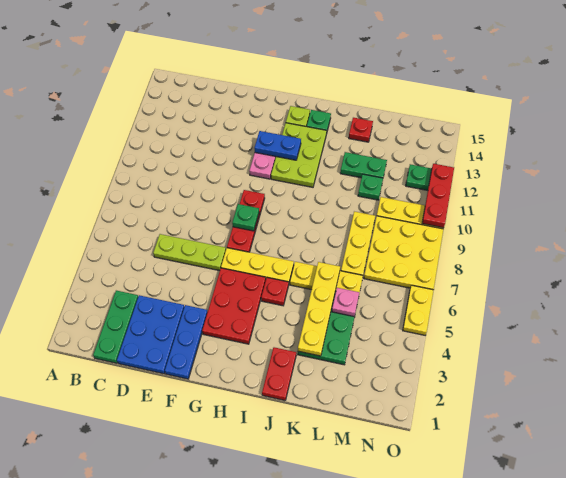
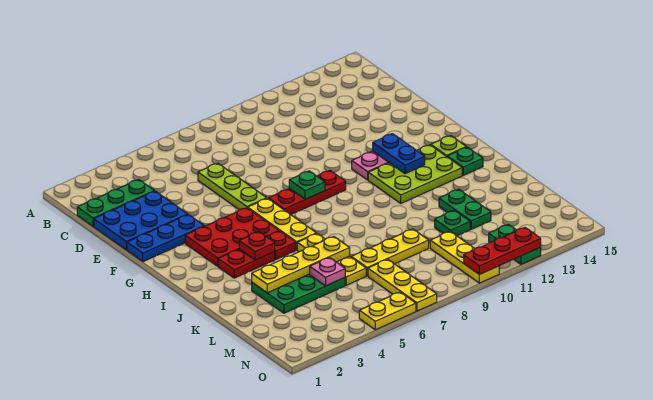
red plate J1:J2 level 1 -> red plate I3:I4 level 1
red plate K14 level 1 -> red plate I4 level 2
yellow plate M7:O9 level 1 -> yellow plate M7:O7 level 1

